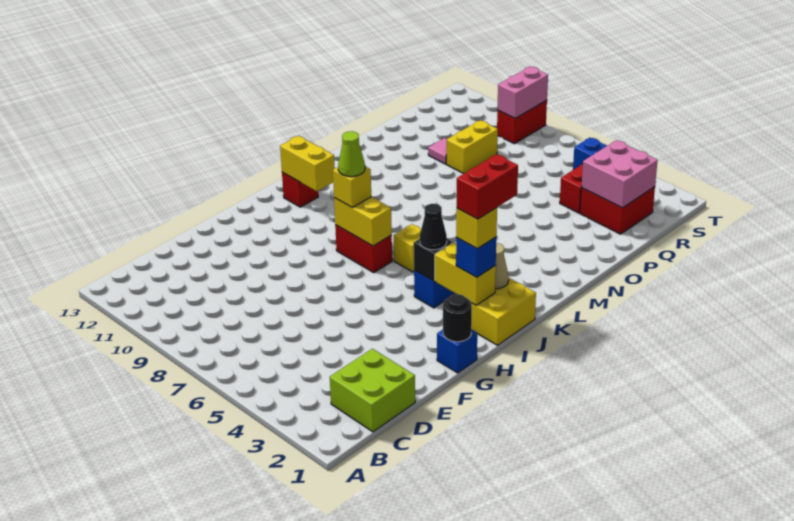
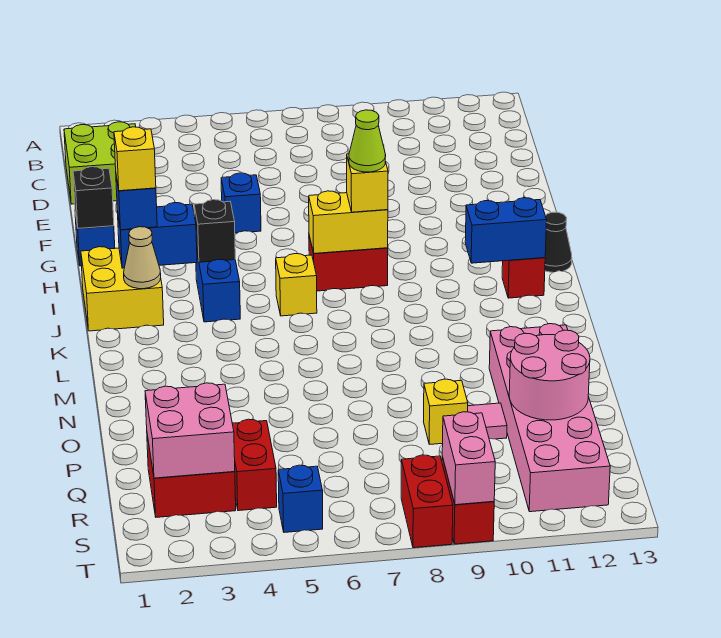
none -> blue brick F5 level 1
black round brick G1 level 2 -> black brick G1 level 2
yellow brick I2:I3 level 2 -> blue brick I2:I3 level 2
red brick I2:J2 level 5 -> red brick S8:T8 level 1
black cone I4 level 3 -> black cone I13 level 1
yellow brick J11:J12 level 2 -> blue brick J11:J12 level 2
none -> pink brick N11:S12 level 1
yellow brick P9:Q9 level 1 -> yellow brick P9 level 1
none -> pink round brick P11:Q12 level 2

